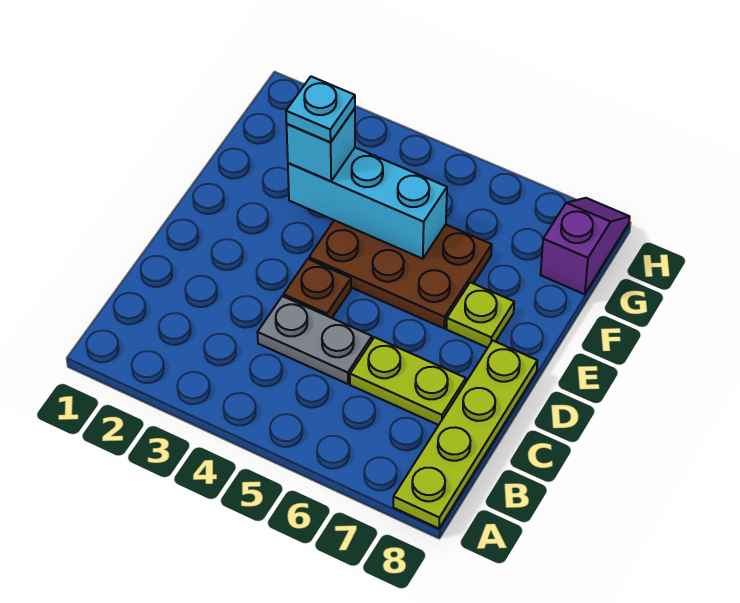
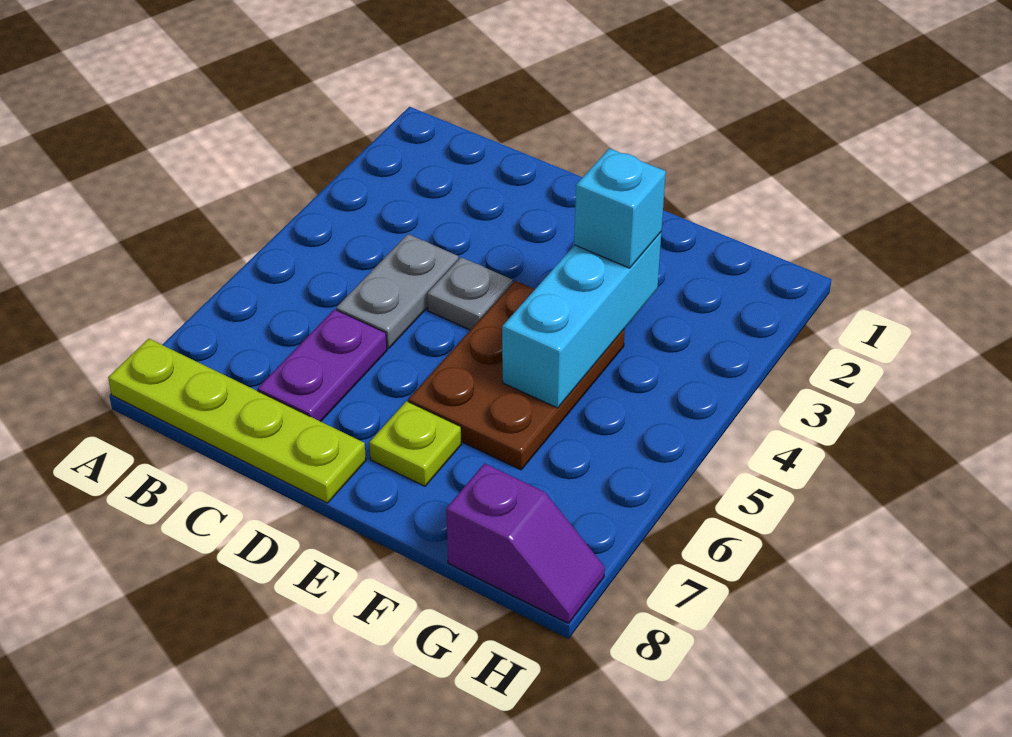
lime plate C6:C7 level 1 -> purple plate C6:C7 level 1
brown plate D4 level 1 -> grey plate D4 level 1
cyan plate F3 level 4 -> none

